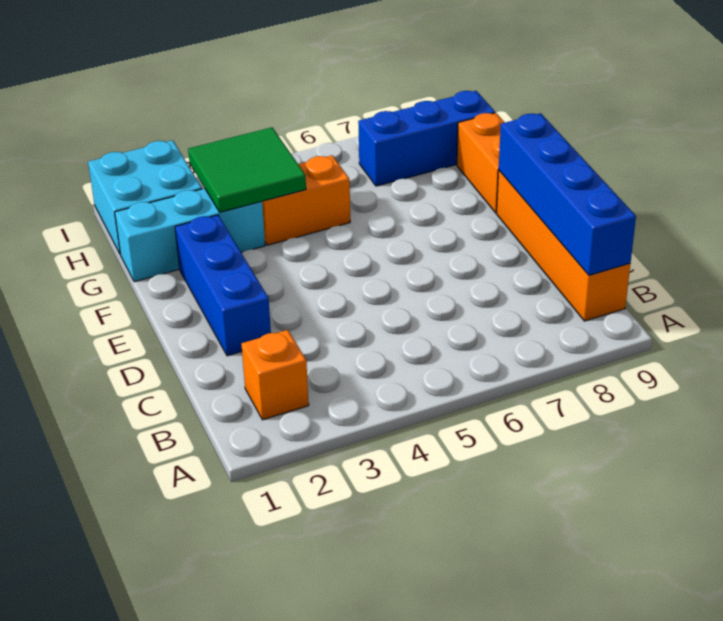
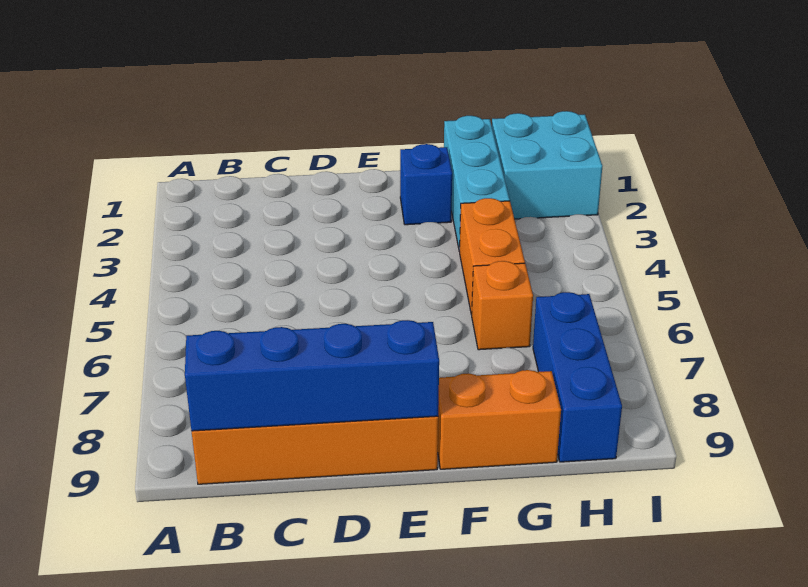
orange brick B2 level 1 -> orange brick G6 level 1
blue brick D2:F2 level 1 -> blue brick F2 level 1
green tile G3:H4 level 2 -> none

